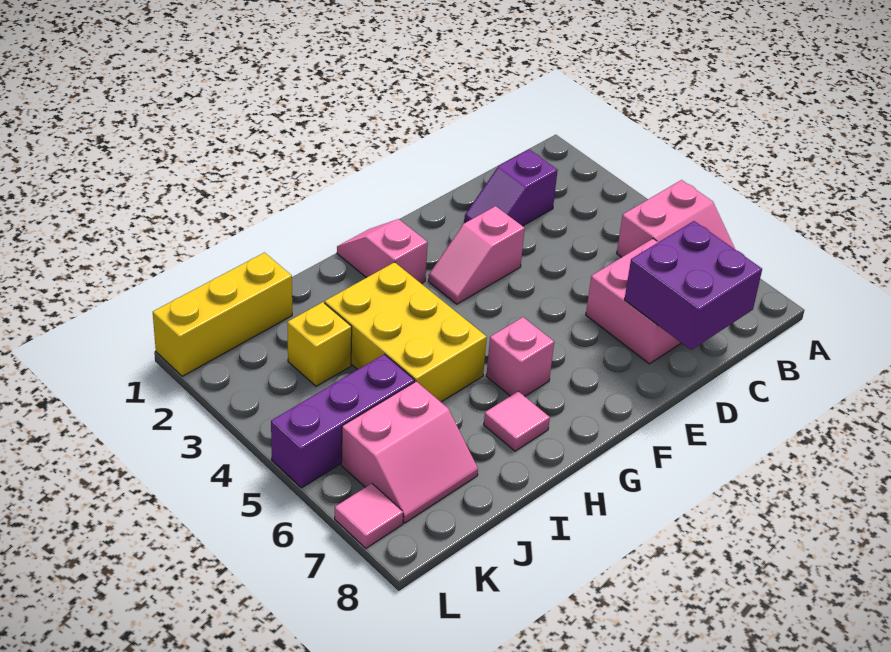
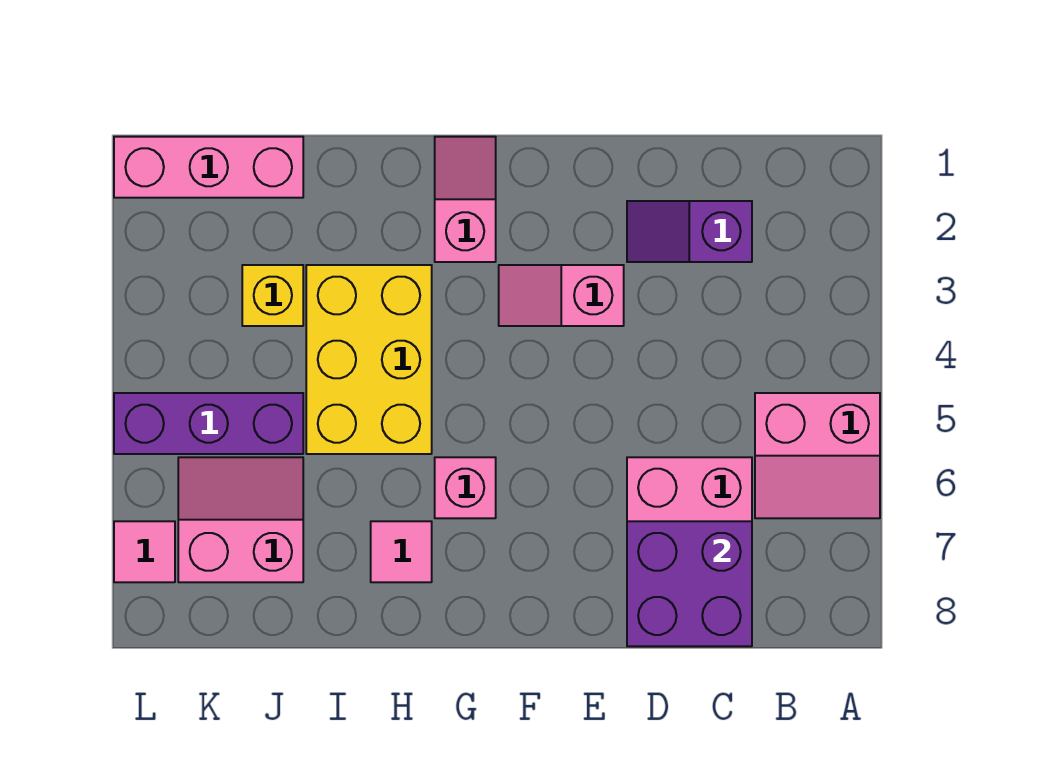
yellow brick J1:L1 level 1 -> pink brick J1:L1 level 1
pink slope J6:K7 level 1 top 6 -> pink slope J6:K7 level 1 top 7

